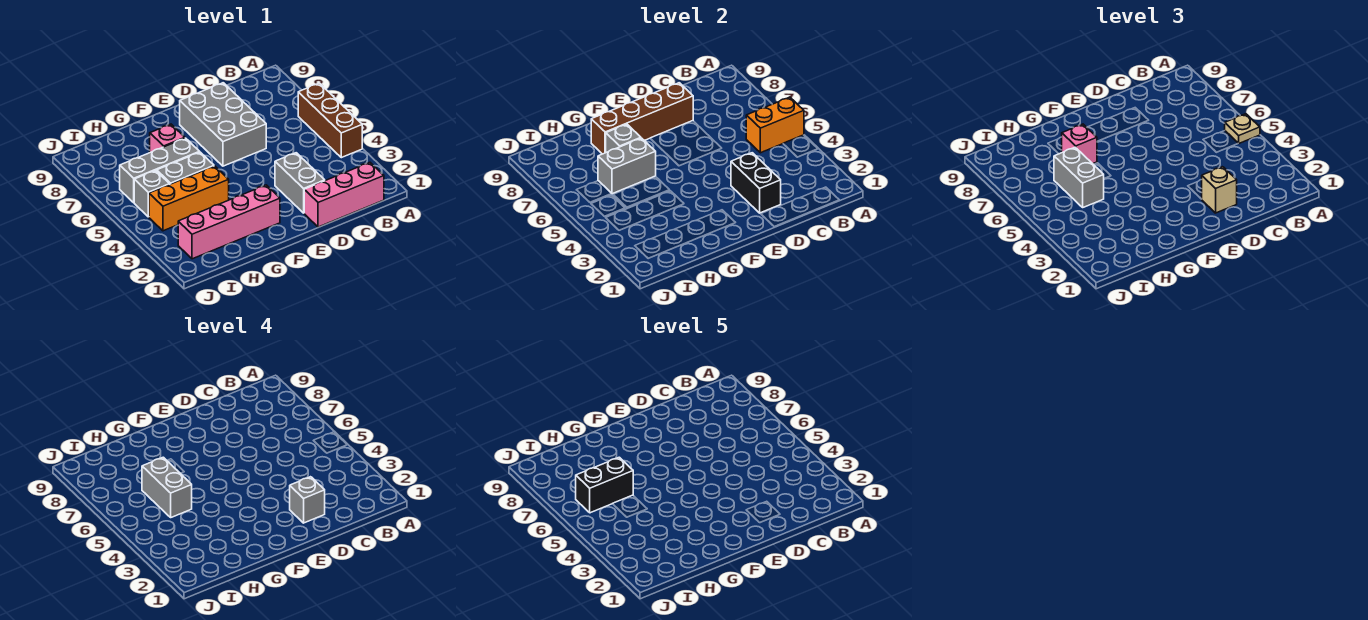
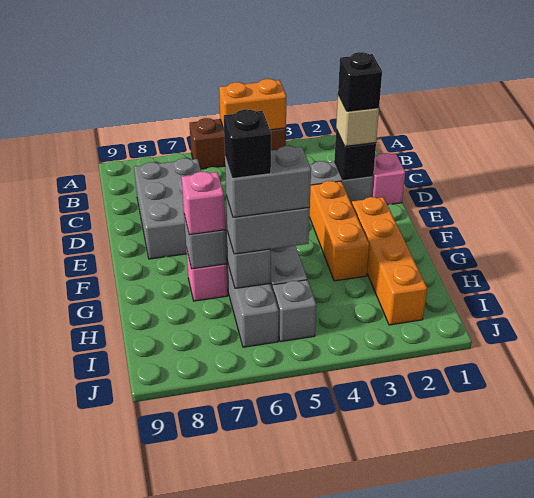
orange brick A5:B5 level 2 -> orange brick A4:A5 level 2
tan plate A5 level 3 -> none
pink brick B1:D1 level 1 -> pink brick D1 level 1
black brick D2:D3 level 2 -> black brick D2 level 2
grey brick D2 level 4 -> black brick D2 level 4
grey brick D6:E8 level 1 -> grey brick C7:E8 level 1
brown brick D8:G8 level 2 -> none
pink brick F2:I2 level 1 -> orange brick F2:I2 level 1
orange brick G4:I4 level 1 -> orange brick E3:G3 level 1
black brick H6:I6 level 5 -> black brick H6 level 5

